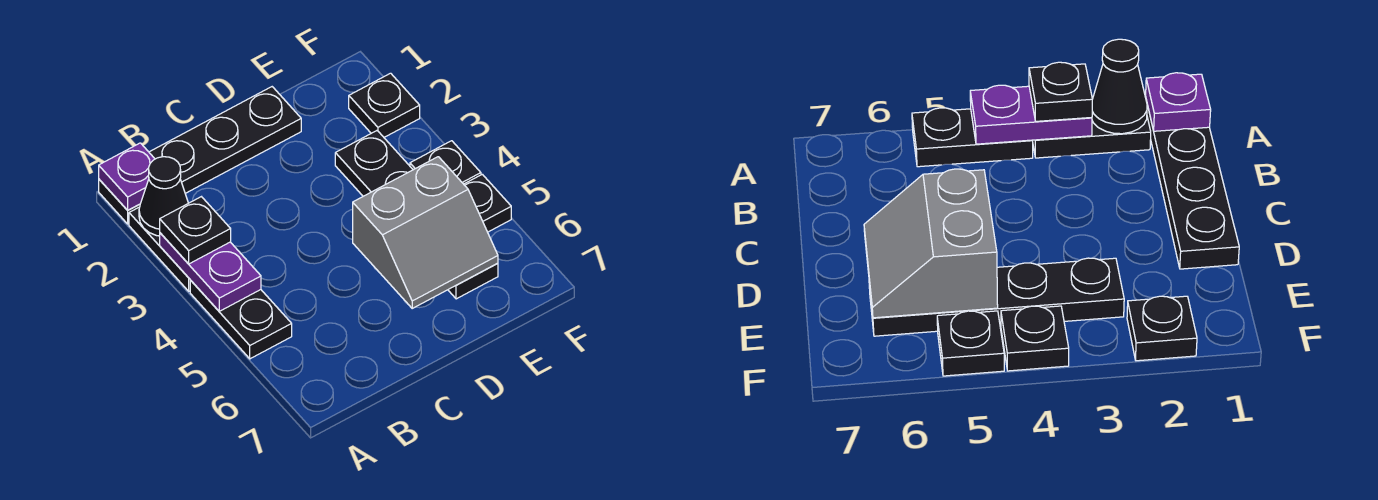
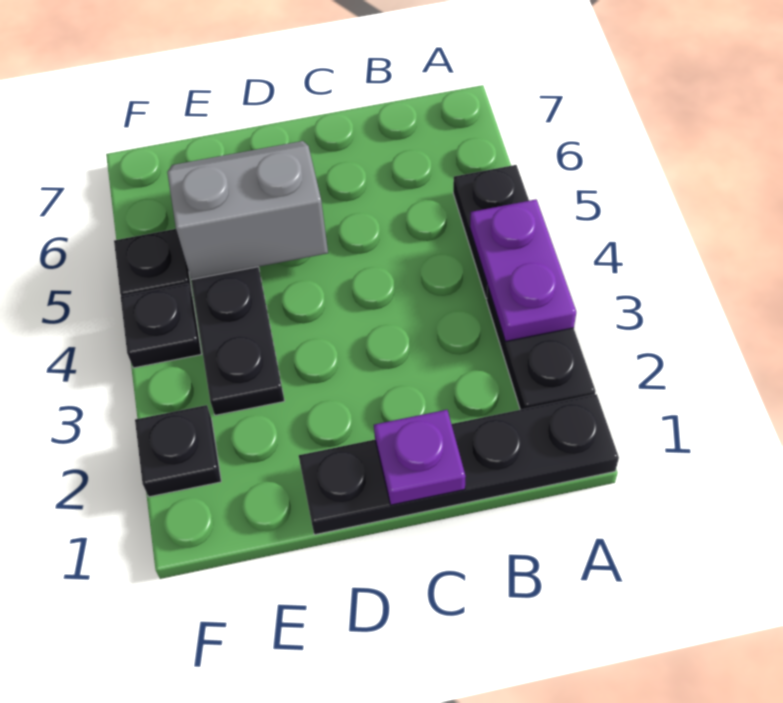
purple plate A1 level 2 -> purple plate C1 level 2
black cone A2 level 2 -> none
black plate A3 level 3 -> none

